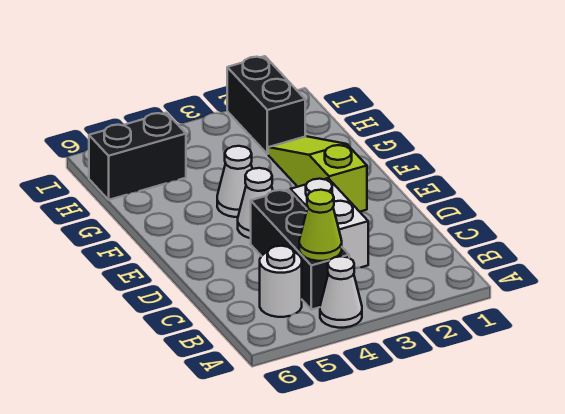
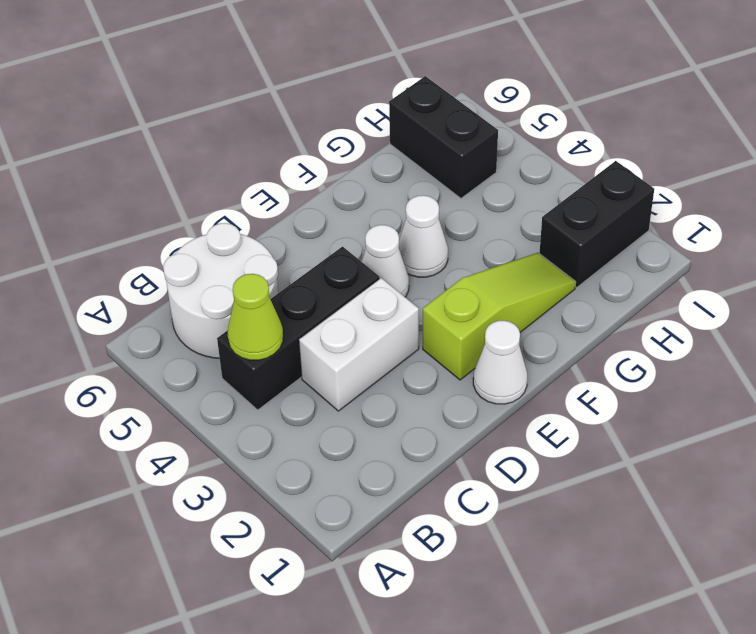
white cone A4 level 1 -> white cone E1 level 1
white round brick B5 level 1 -> white round brick B5:C6 level 1

